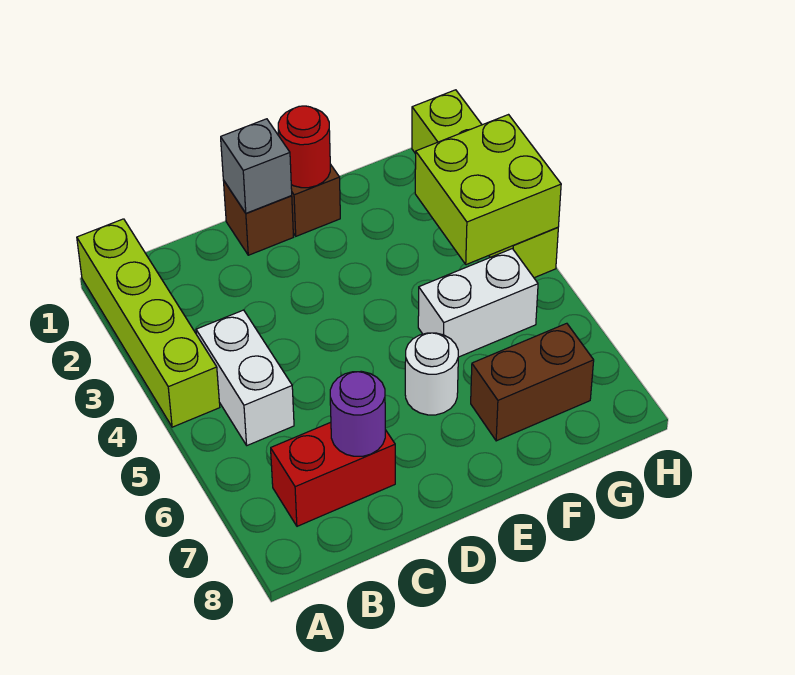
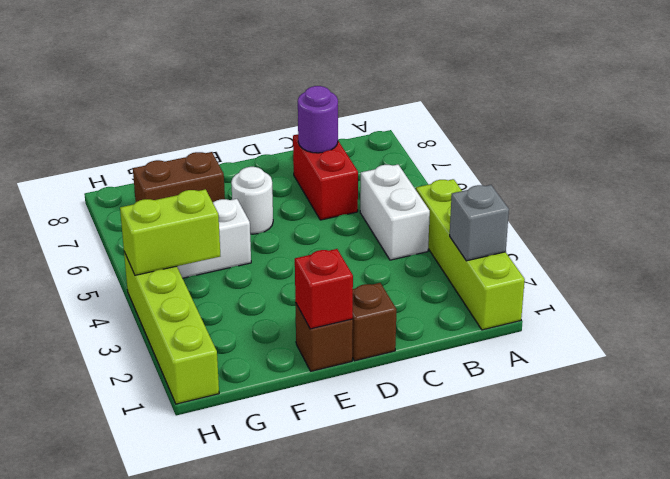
red brick B7:C7 level 1 -> red brick C6:C7 level 1
grey brick D1 level 2 -> grey brick A2 level 2
red round brick E1 level 2 -> red brick E1 level 2
lime brick G3:H4 level 2 -> lime brick G4:H4 level 2

